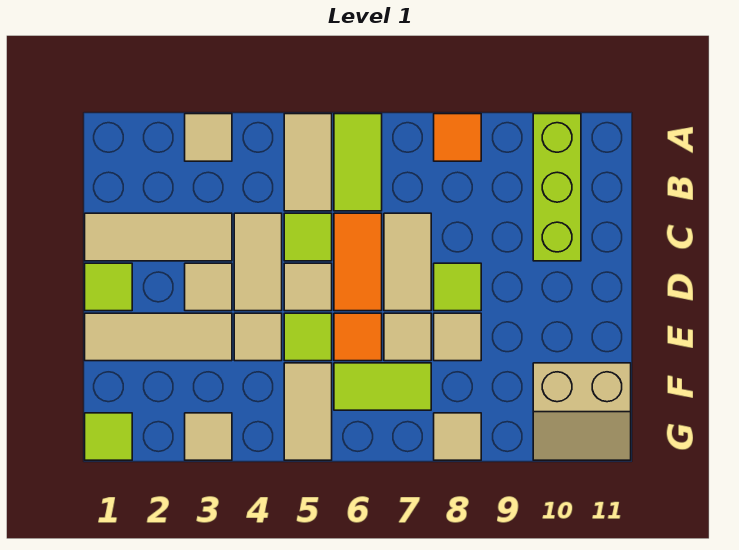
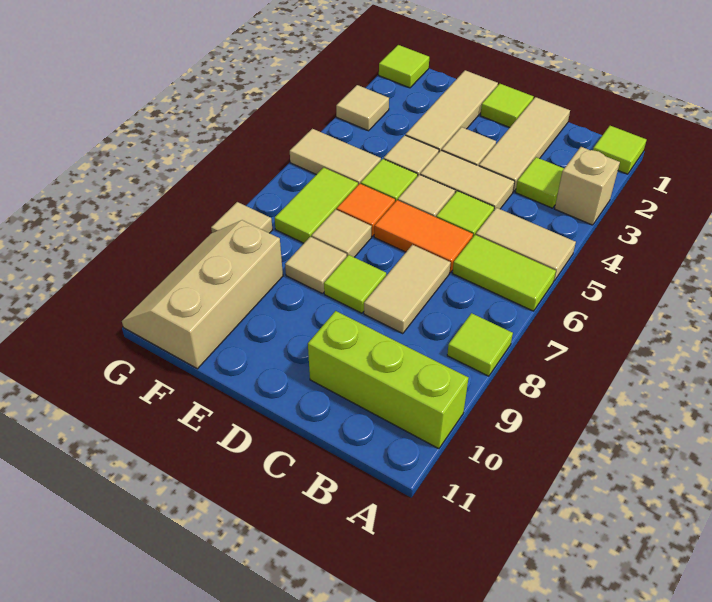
none -> lime tile A1 level 1
tan tile A3 level 1 -> tan brick A3 level 1
orange tile A8 level 1 -> lime tile A8 level 1
none -> lime tile B3 level 1
tan tile C7:D7 level 1 -> tan tile C7:C8 level 1
tan slope F10:G11 level 1 top F -> tan slope F9:G11 level 1 top F

